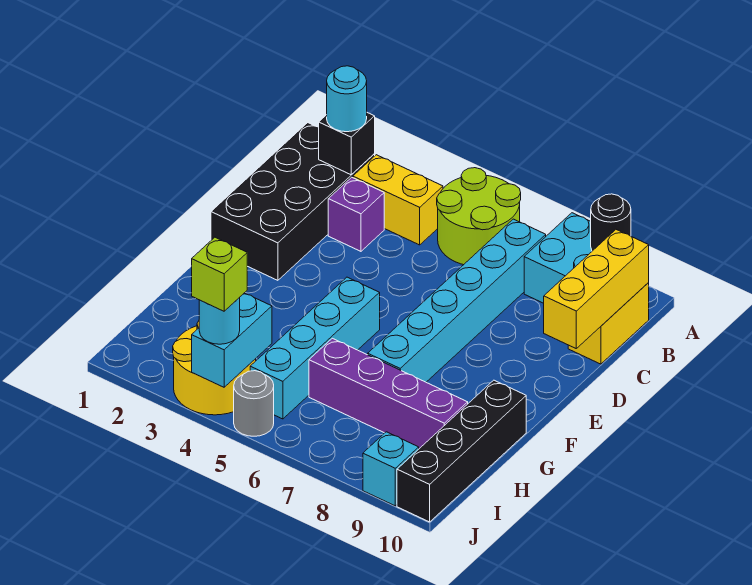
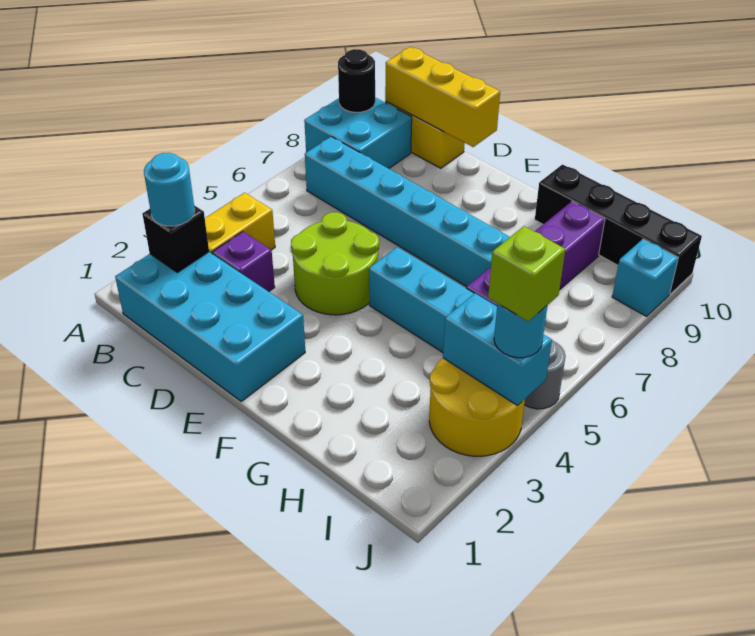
lime round brick A5:B6 level 1 -> lime round brick D4:E5 level 1
black brick B1:E2 level 1 -> cyan brick B1:E2 level 1

